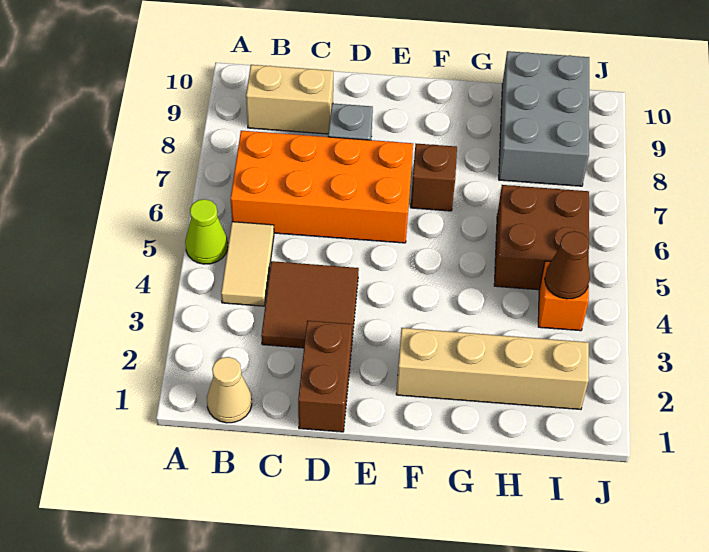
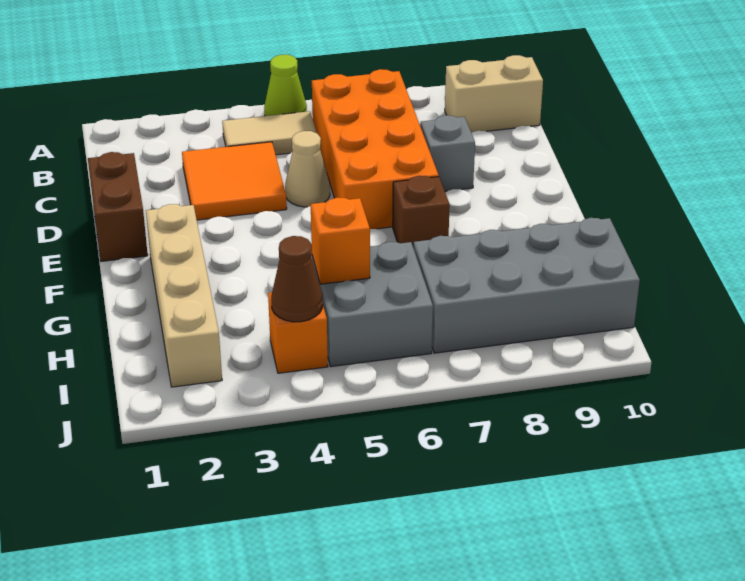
tan cone B1 level 1 -> tan cone D5 level 1
tan brick B9:C9 level 1 -> tan brick B9:B10 level 1
brown tile C3:D4 level 1 -> orange tile C3:D4 level 1
brown brick D1:D2 level 1 -> brown brick D1:E1 level 1
brown brick H5:I6 level 1 -> grey brick H5:I6 level 1
none -> orange brick H5 level 2
grey brick H8:I10 level 1 -> grey brick H7:I10 level 1

